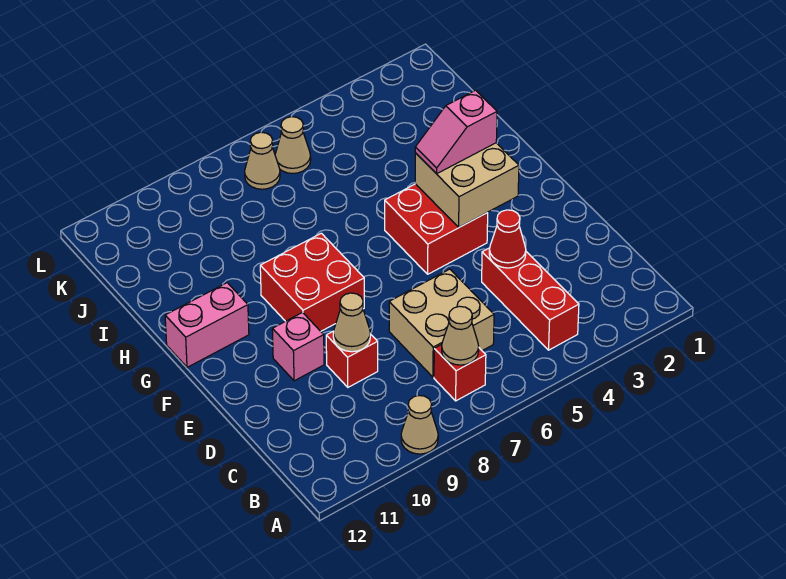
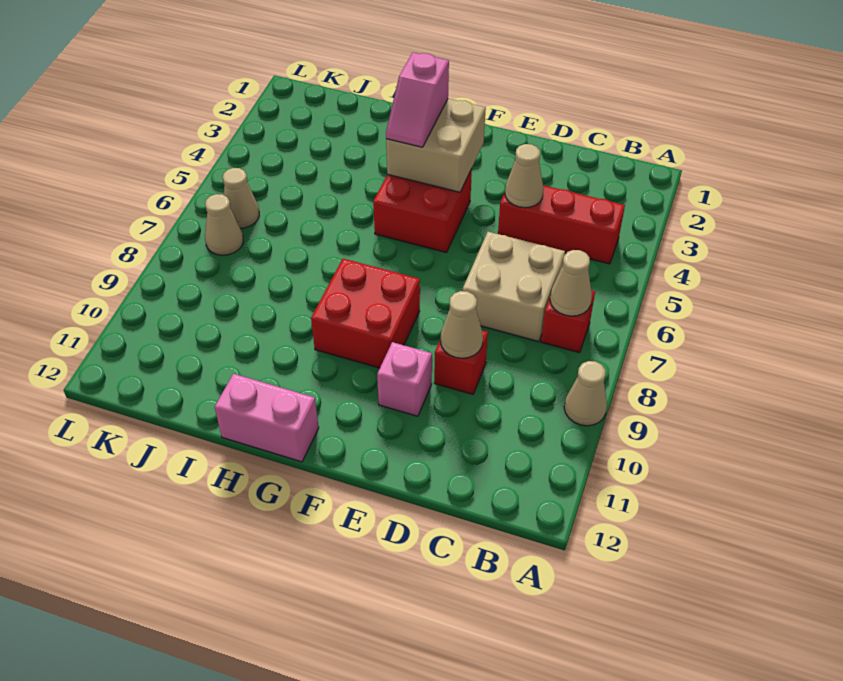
red cone D4 level 2 -> tan cone D4 level 2
pink brick G11:G12 level 1 -> pink brick G12:H12 level 1

